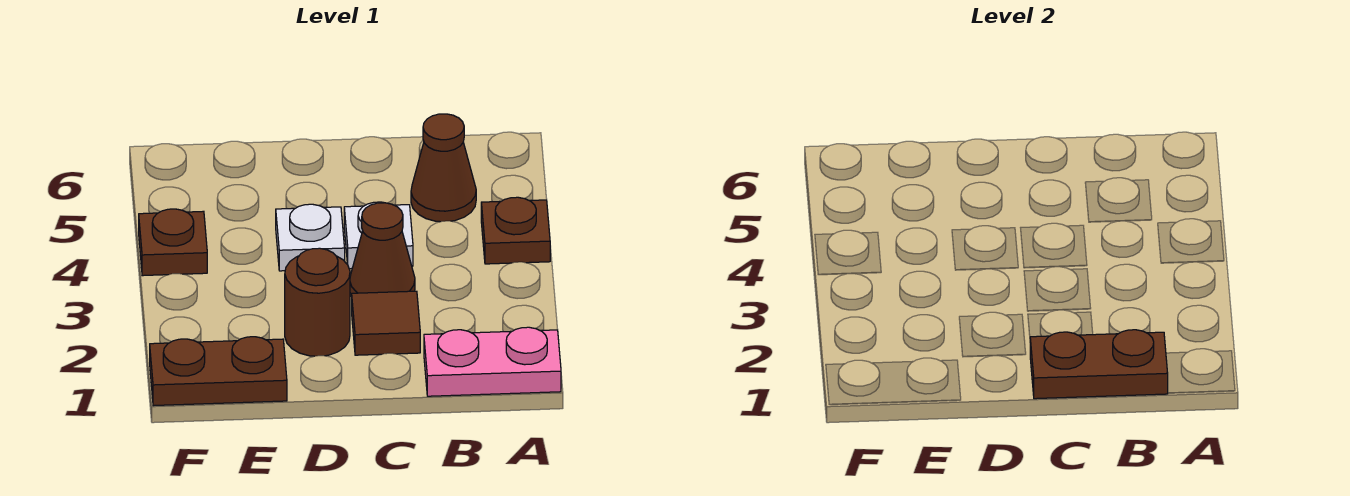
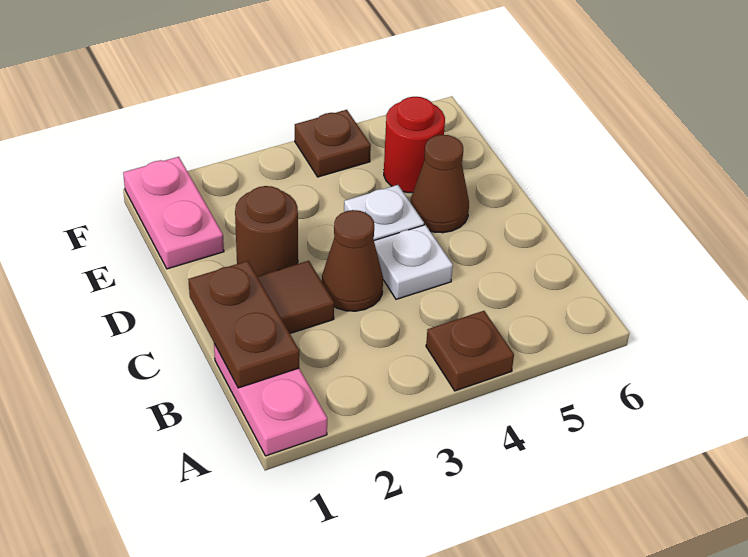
brown cone B5 level 1 -> brown cone D5 level 1
brown plate E1:F1 level 1 -> pink plate E1:F1 level 1
none -> red round brick E5 level 1

